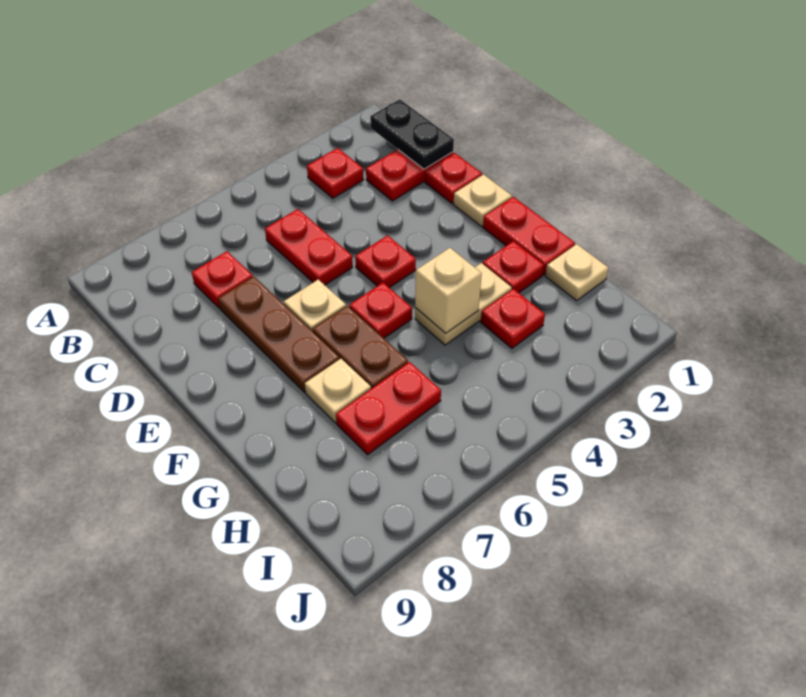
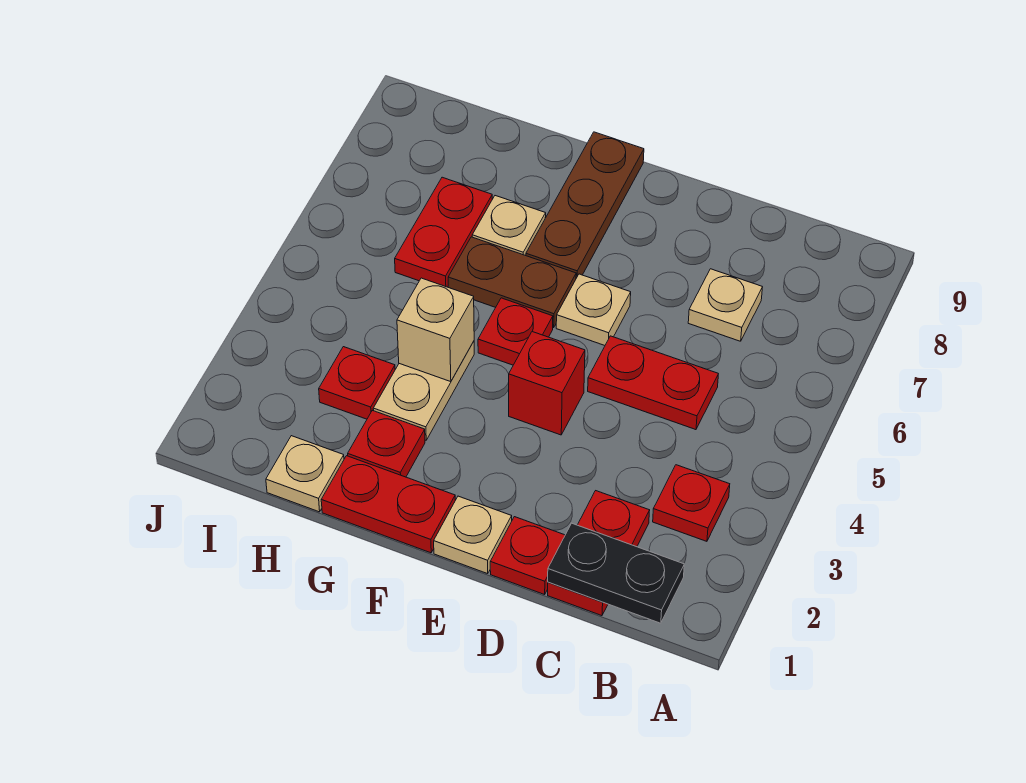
red plate C7 level 1 -> tan plate C7 level 1
brown plate D7:F7 level 1 -> brown plate F7:F9 level 1
red plate E4 level 1 -> red brick E4 level 1

